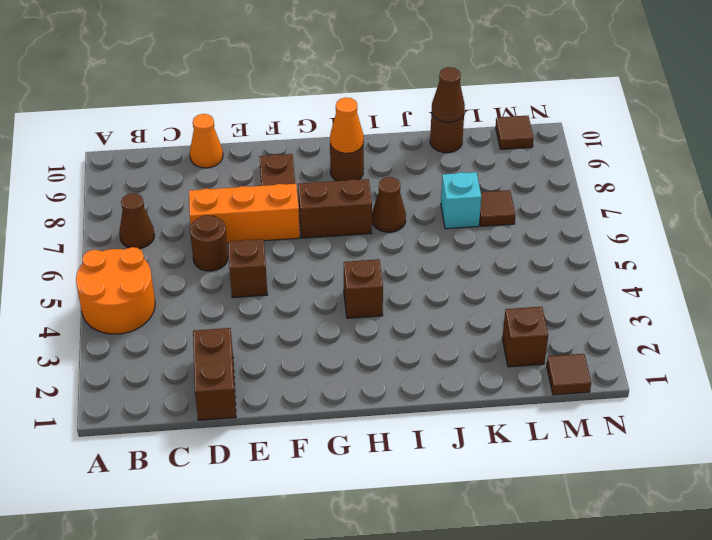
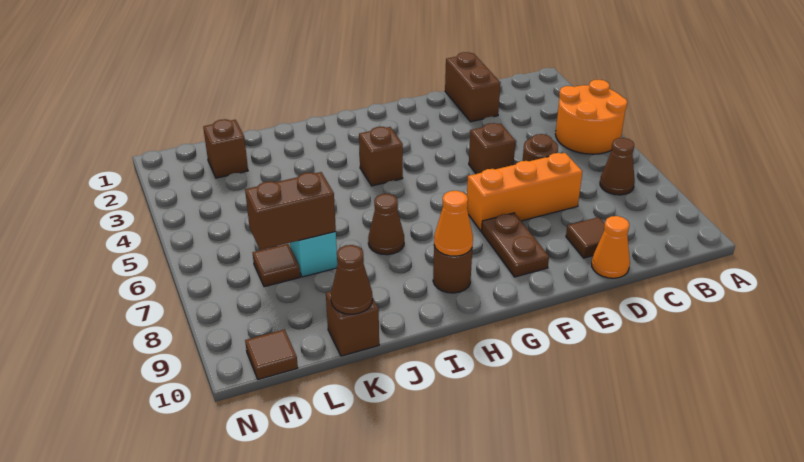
brown brick G7:H7 level 1 -> brown brick K7:L7 level 2
brown round brick K10 level 1 -> brown brick K10 level 1
brown tile M1 level 1 -> brown tile D9 level 1

